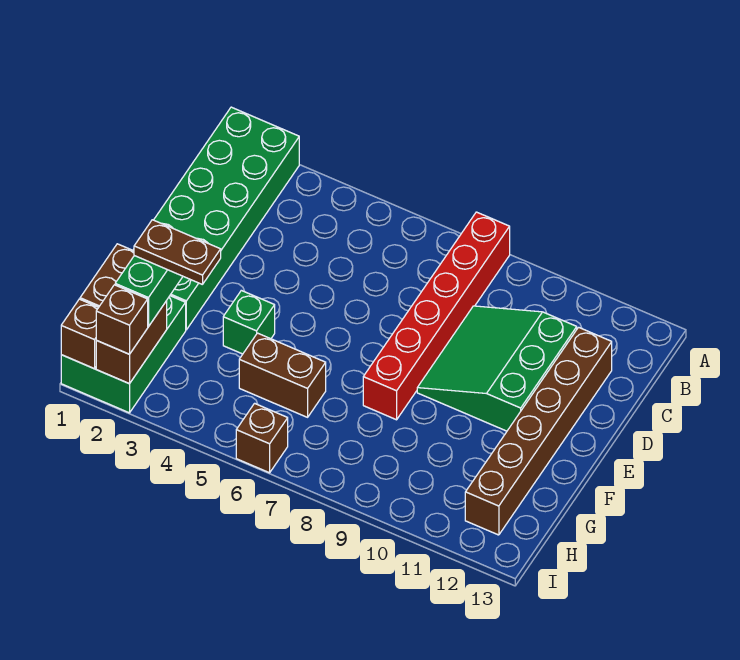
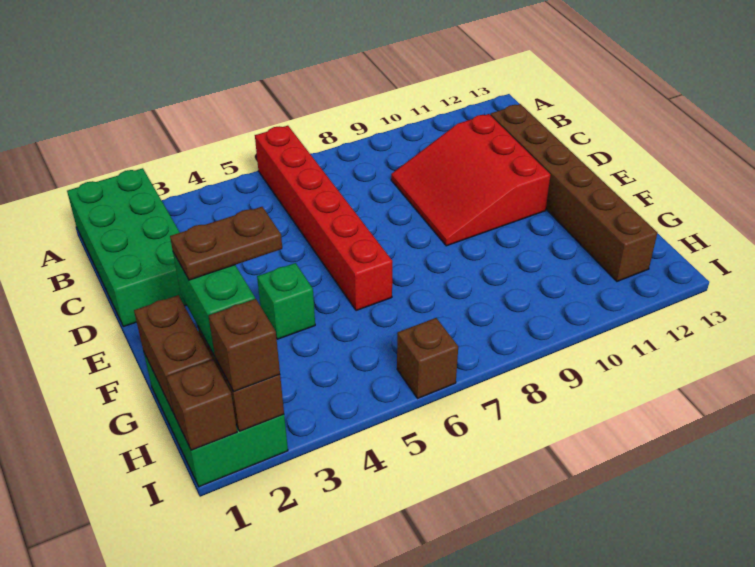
green brick A1:F2 level 1 -> green brick A1:D2 level 1
red brick A8:F8 level 1 -> red brick A6:F6 level 1
green slope C9:E11 level 1 top 11 -> red slope C9:E11 level 1 top 11
brown brick G5:G6 level 1 -> none

